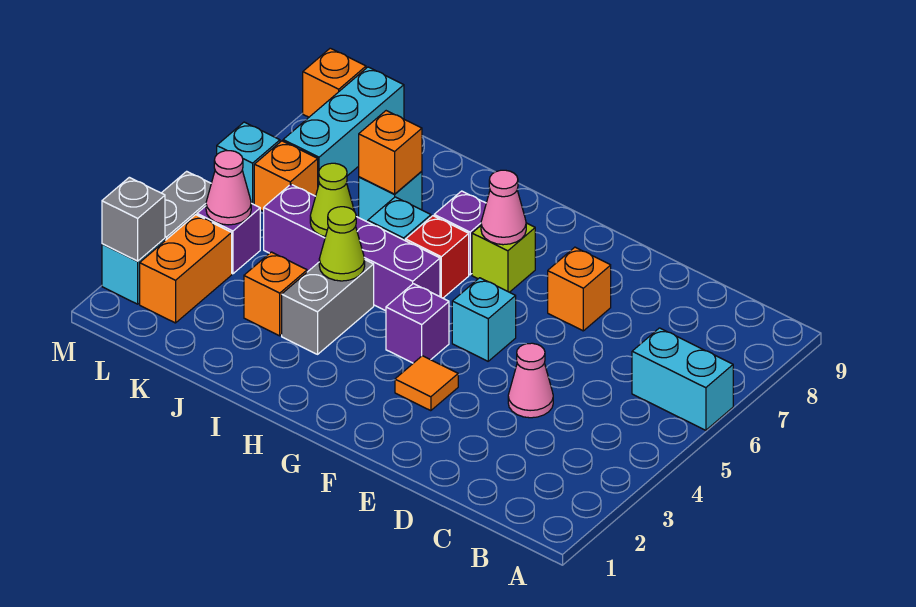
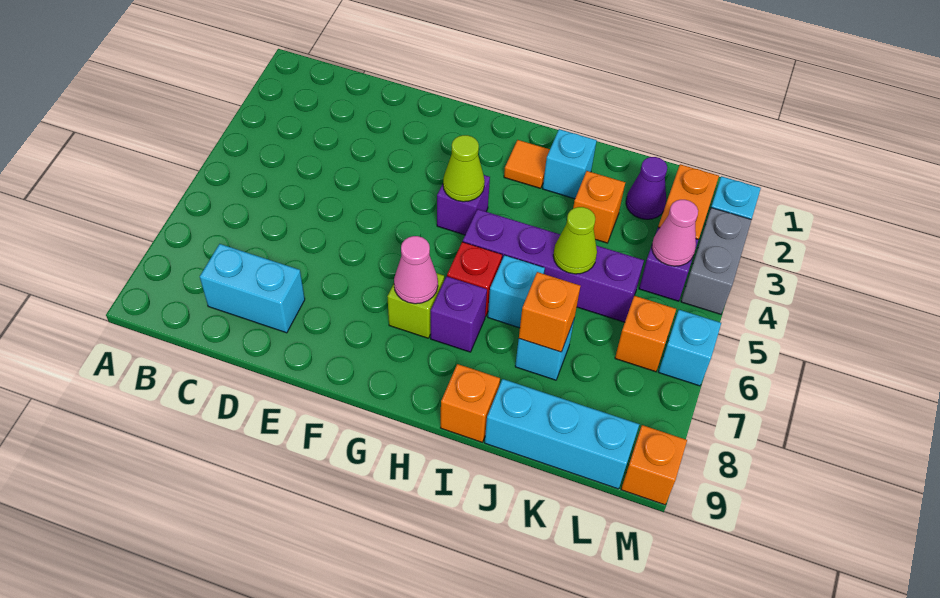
cyan brick A6:B6 level 1 -> cyan brick C8:D8 level 1
pink cone D4 level 1 -> none
orange brick E7 level 1 -> orange brick I9 level 1
orange tile F3 level 1 -> orange tile H2 level 1
cyan brick F5 level 1 -> cyan brick I2 level 1
grey brick I3:I4 level 1 -> none
lime cone I4 level 2 -> lime cone G4 level 2
none -> purple cone K2 level 1
cyan brick L7:L9 level 1 -> cyan brick J9:L9 level 1
grey brick M2 level 2 -> none

